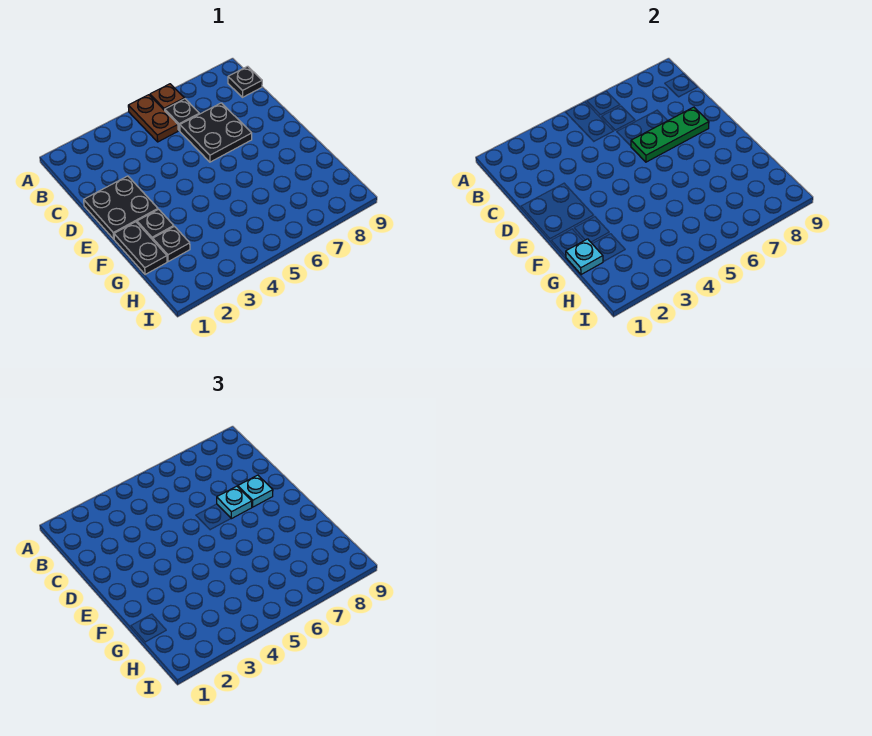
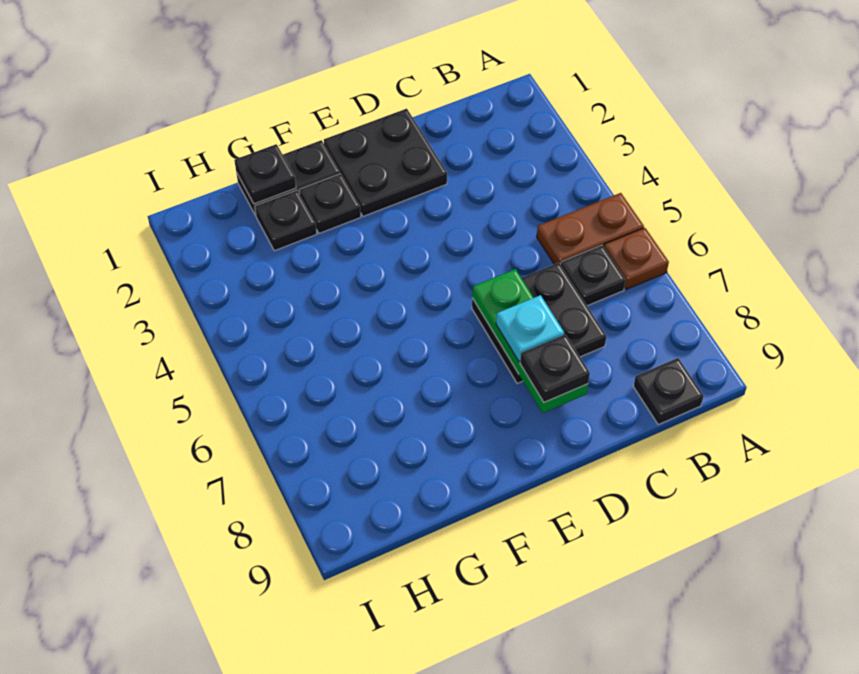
cyan plate D8 level 3 -> black plate D8 level 3
cyan plate G1 level 2 -> black plate G1 level 2

